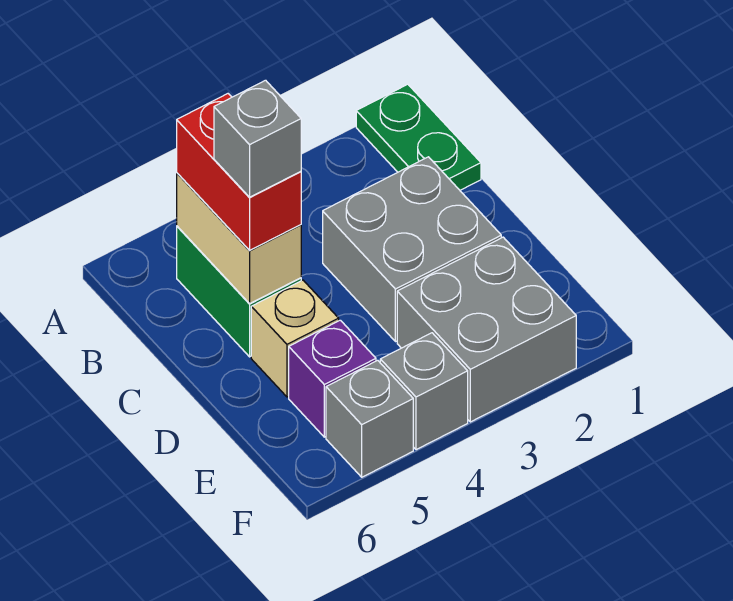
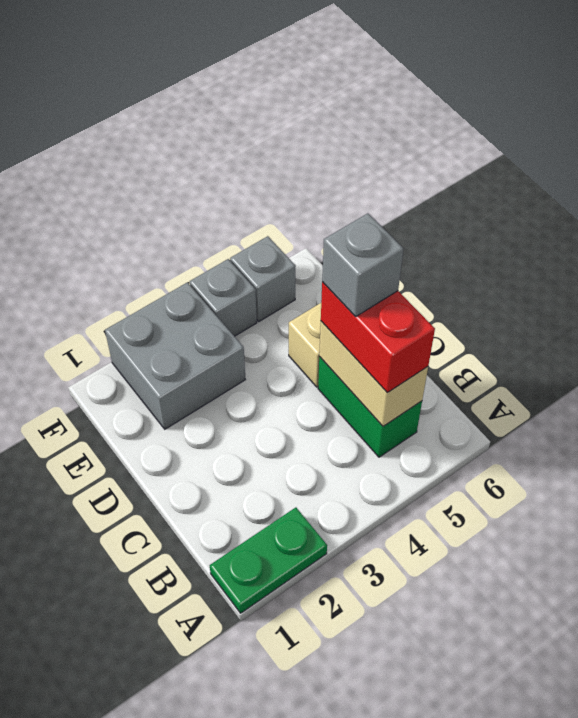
green plate A1:B1 level 1 -> green plate A1:A2 level 1
grey brick C2:D3 level 1 -> none
purple brick E5 level 1 -> none

